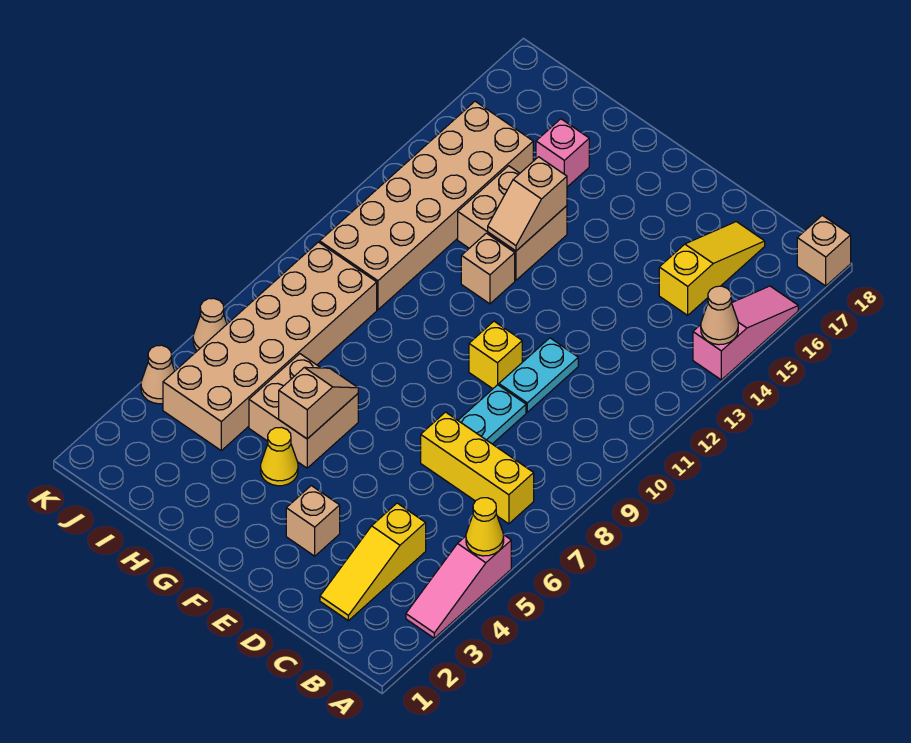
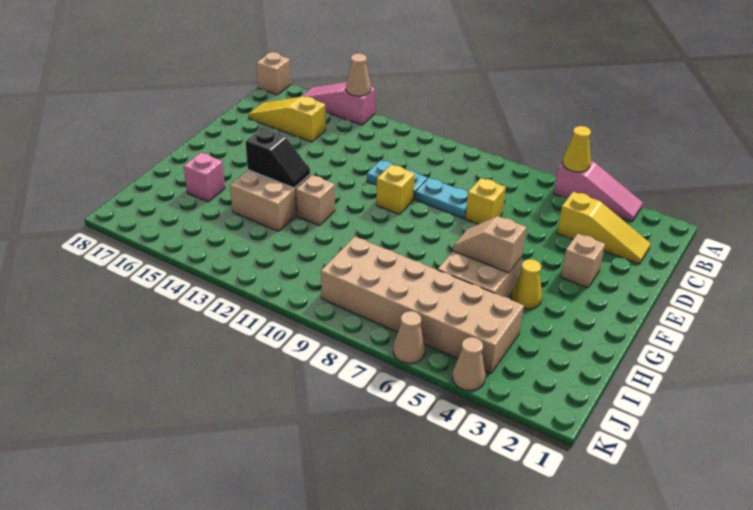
yellow brick B7:D7 level 1 -> yellow brick D7 level 1
tan slope G13:G14 level 2 top 14 -> black slope G13:G14 level 2 top 14
tan brick I10:J15 level 1 -> none

